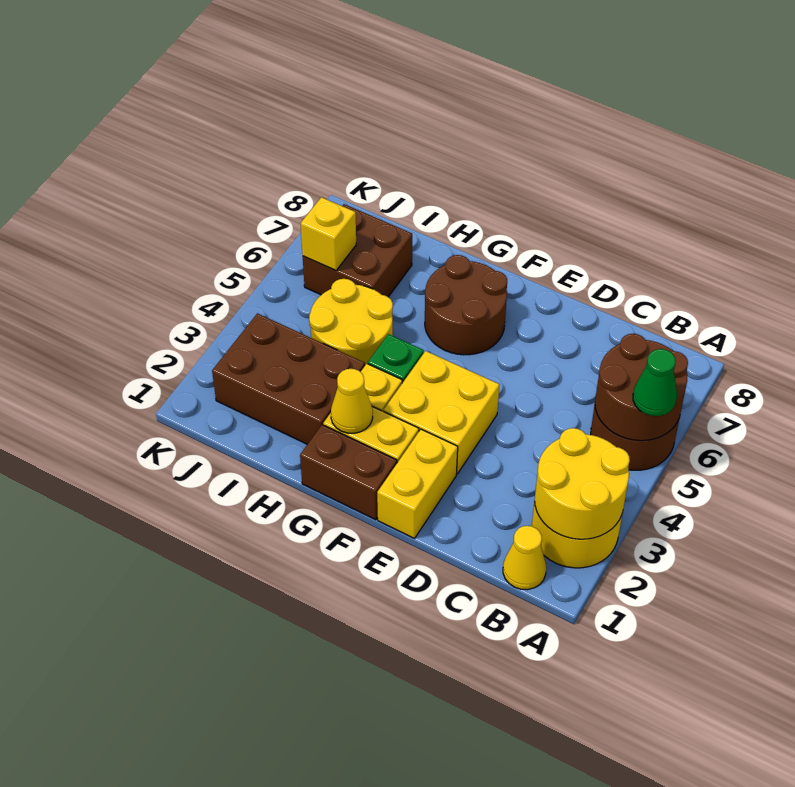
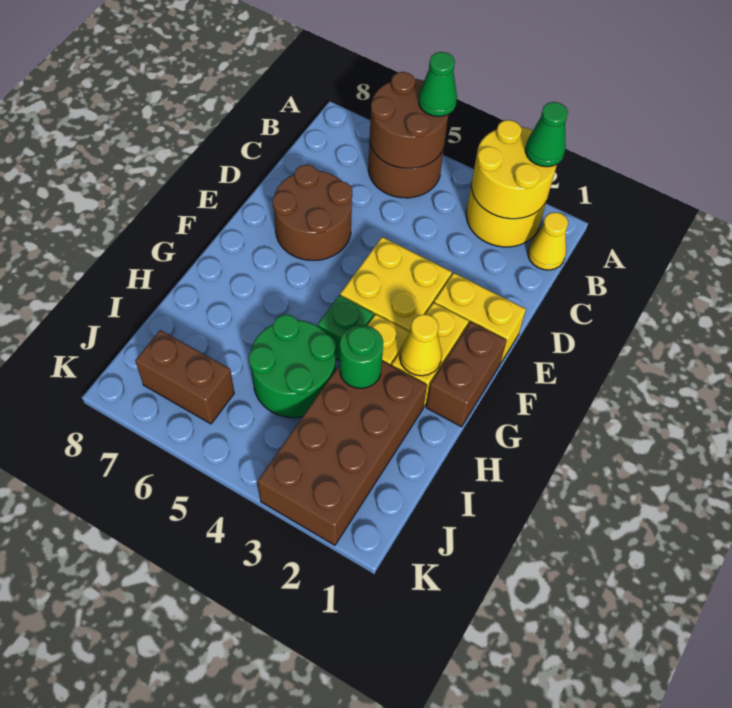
none -> green cone A2 level 3
brown round brick F6:G7 level 1 -> brown round brick D6:E7 level 1
brown brick H2:J3 level 1 -> brown brick H2:K3 level 1
none -> green round brick H3 level 2
yellow round brick H4:I5 level 1 -> green round brick H4:I5 level 1
brown brick I6:J7 level 1 -> brown brick J6:J7 level 1
yellow brick J6 level 2 -> none

